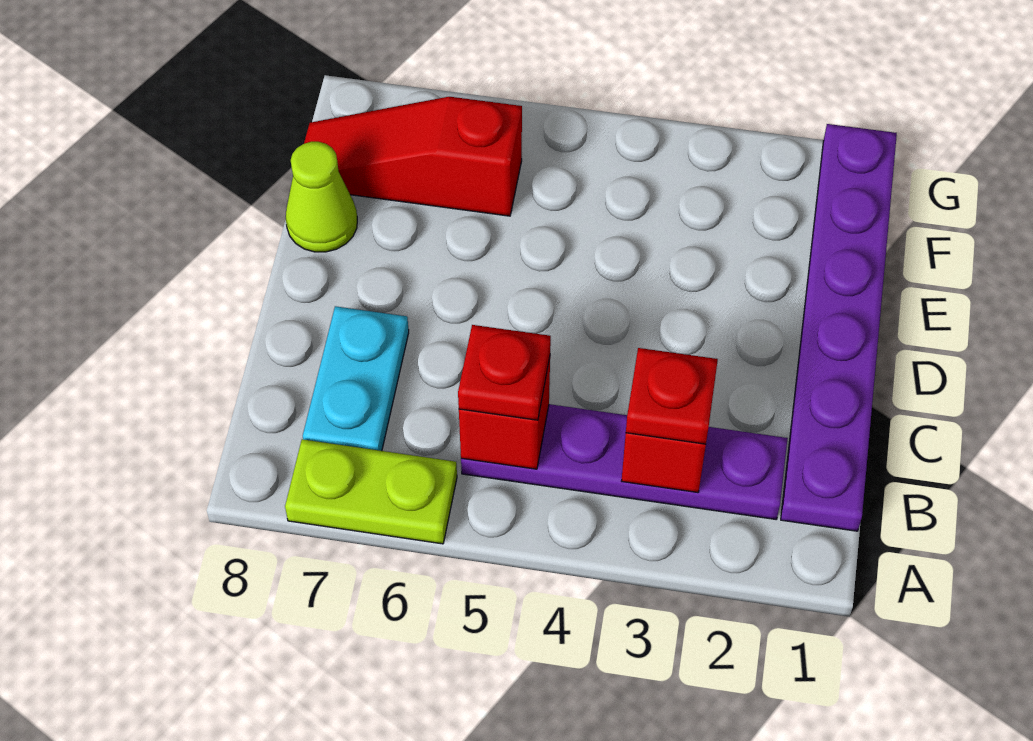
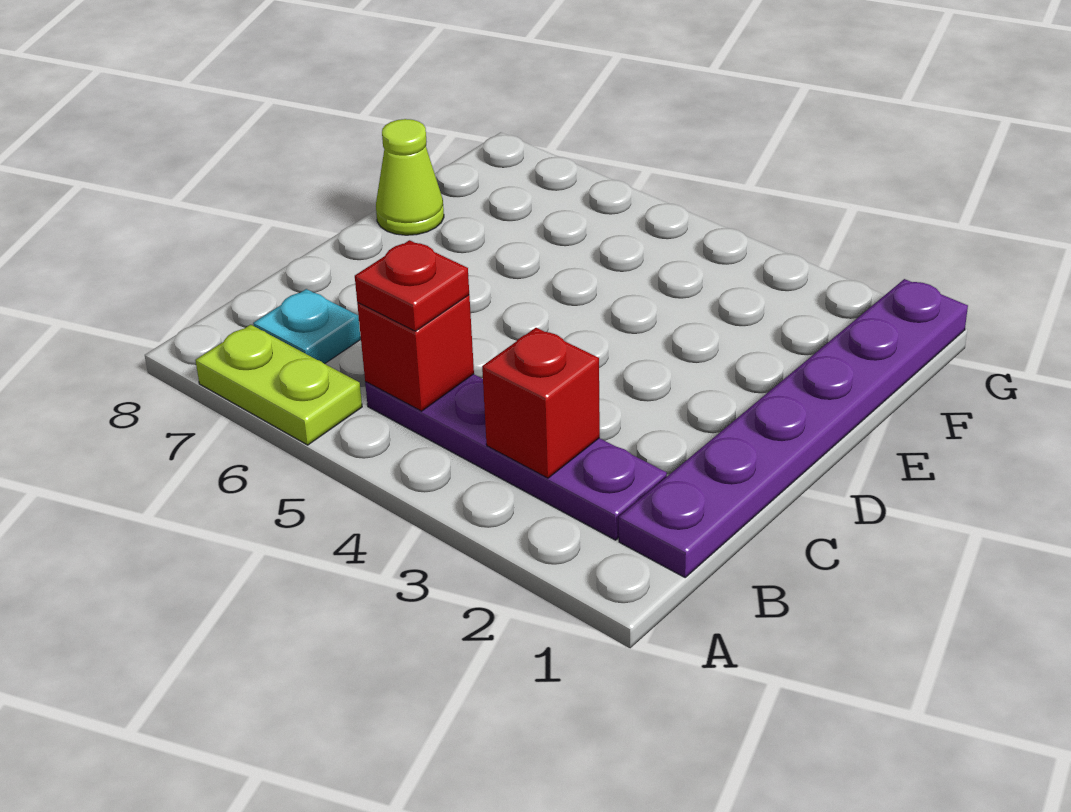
red plate B3 level 3 -> none
cyan plate B7:C7 level 1 -> cyan plate B7 level 1
red slope F6:F8 level 1 top 6 -> none

